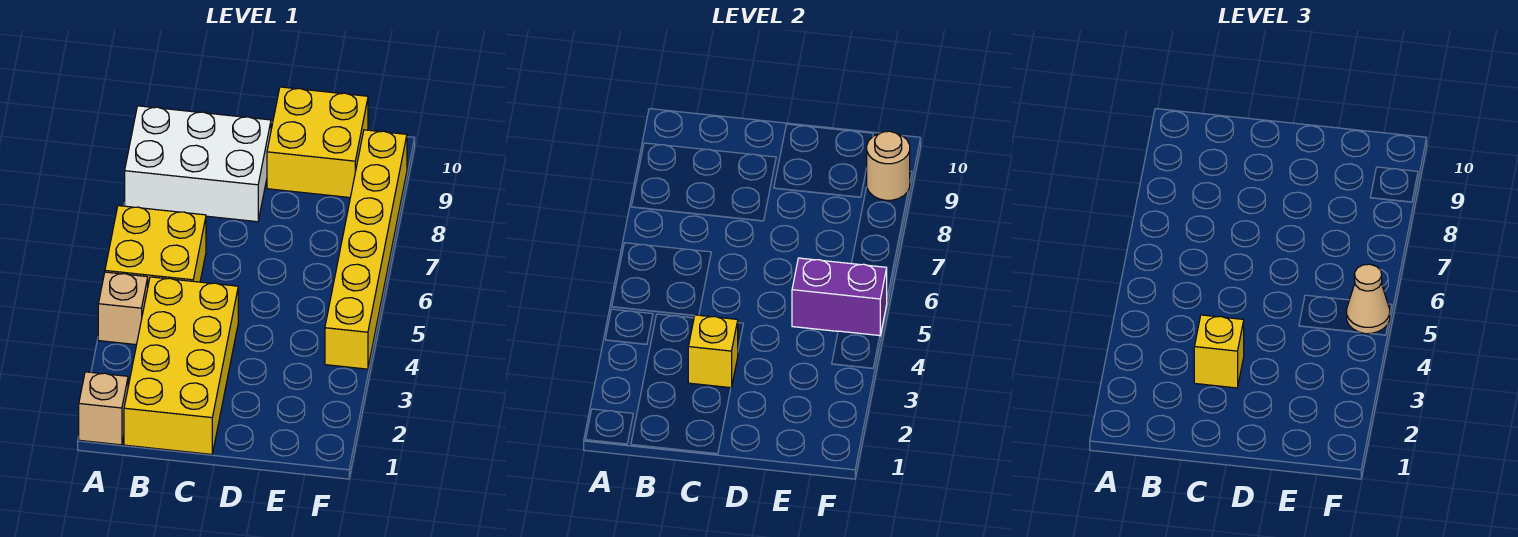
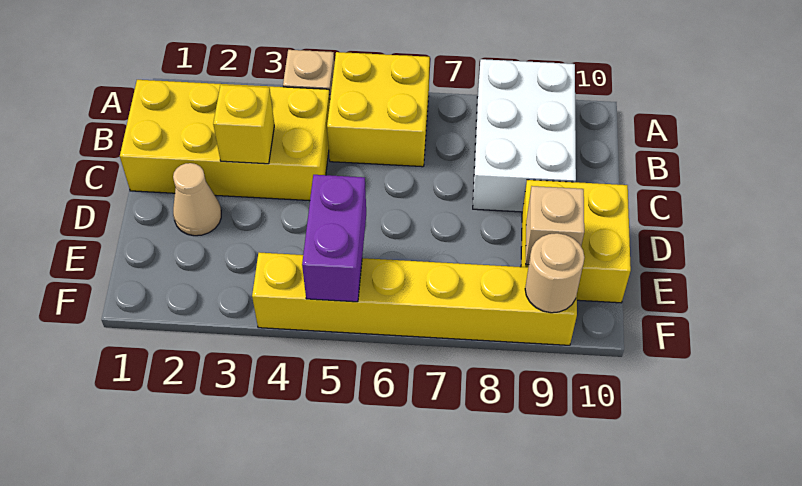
tan brick A1 level 1 -> tan brick E9 level 2
yellow brick C3 level 3 -> none
tan cone F5 level 3 -> tan cone D2 level 1

